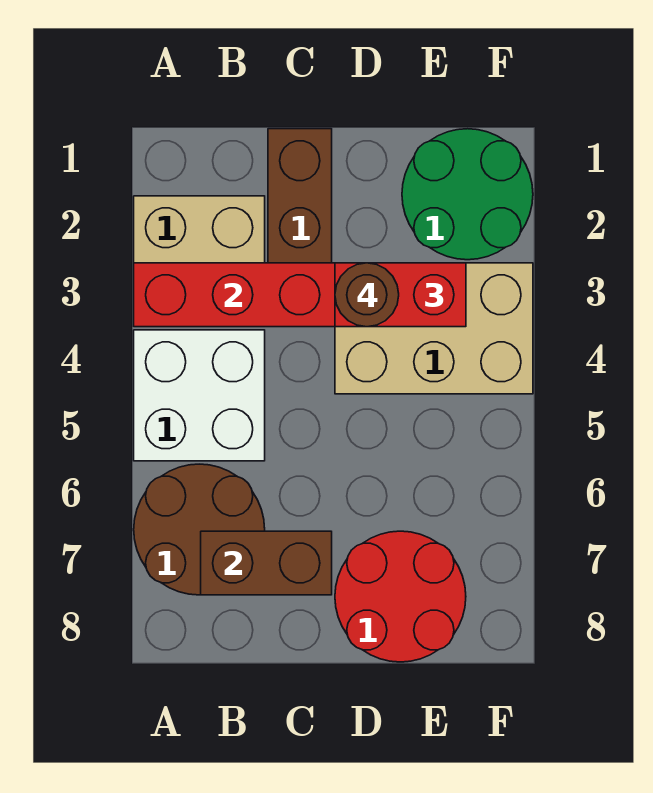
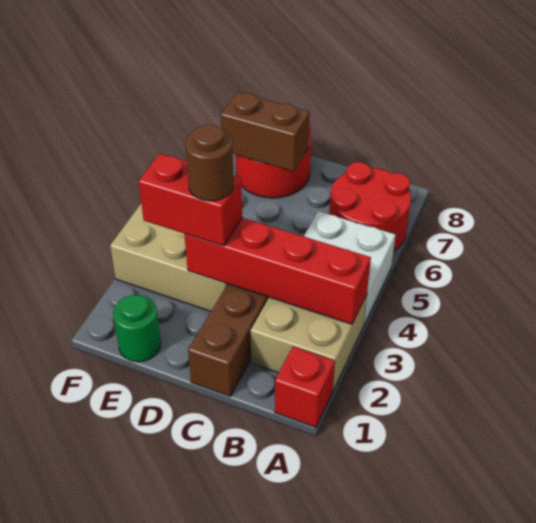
none -> red brick A1 level 1
brown round brick A6:B7 level 1 -> red round brick A6:B7 level 1
brown brick B7:C7 level 2 -> brown brick D7:E7 level 2
green round brick E1:F2 level 1 -> green round brick E1 level 1

